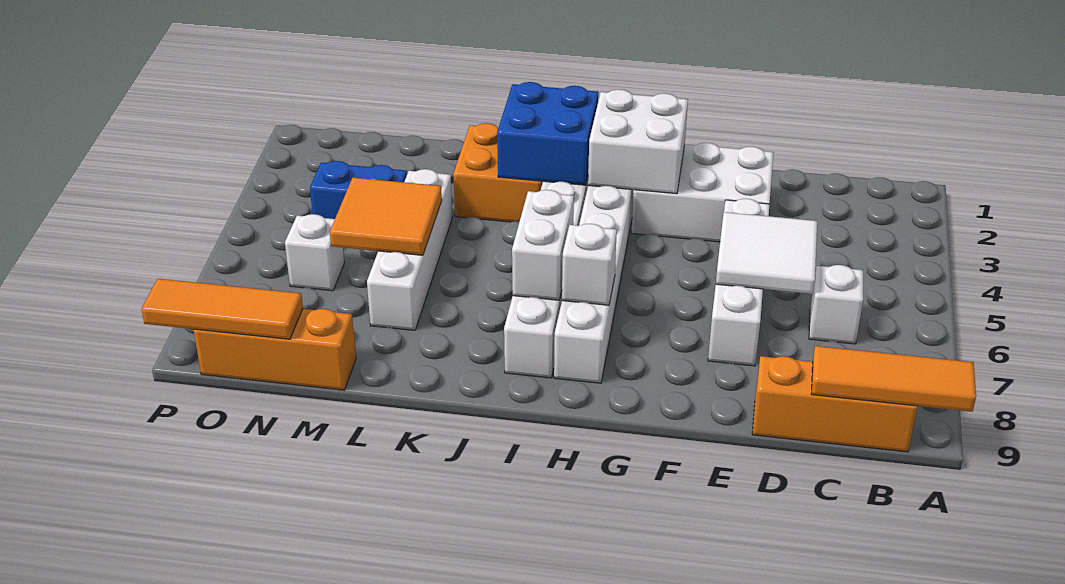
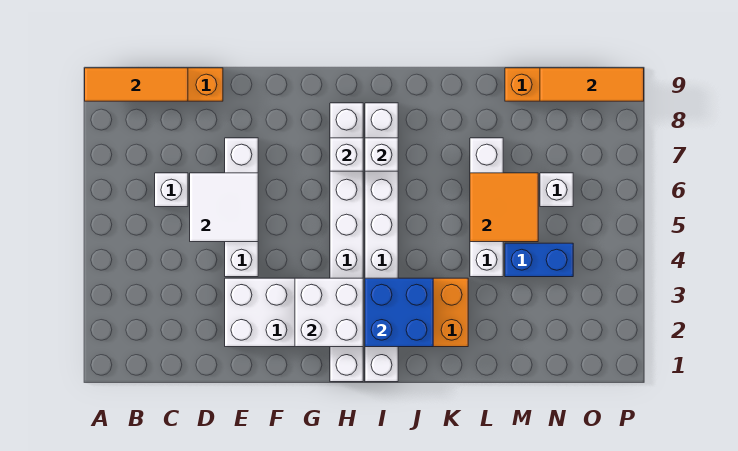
white brick I6:I7 level 2 -> white brick I7 level 2

